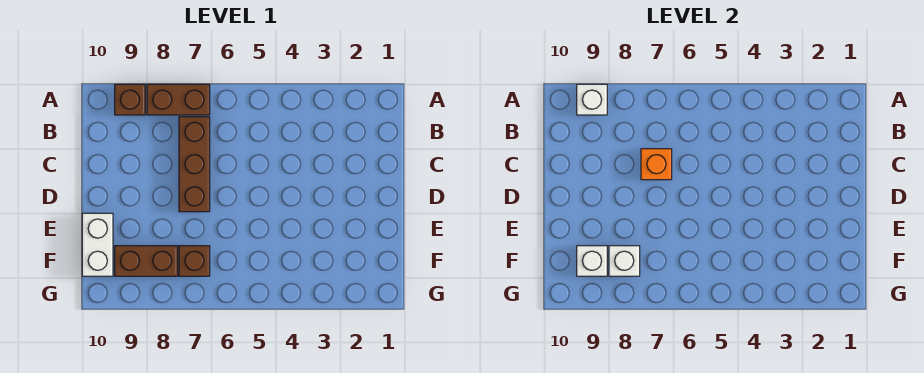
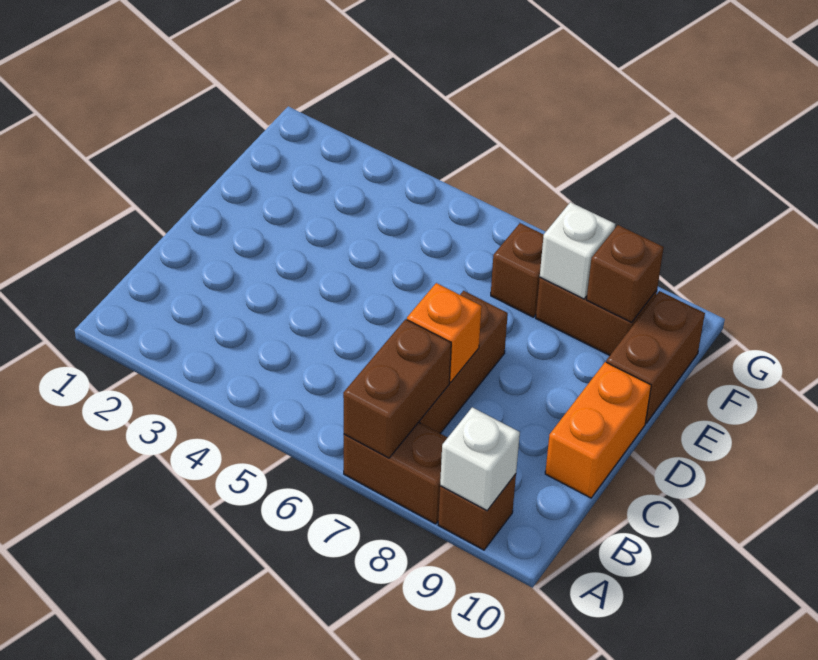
none -> brown brick A7:B7 level 2
none -> orange brick C10:D10 level 1
white brick E10:F10 level 1 -> brown brick E10:F10 level 1
white brick F9 level 2 -> brown brick F9 level 2

